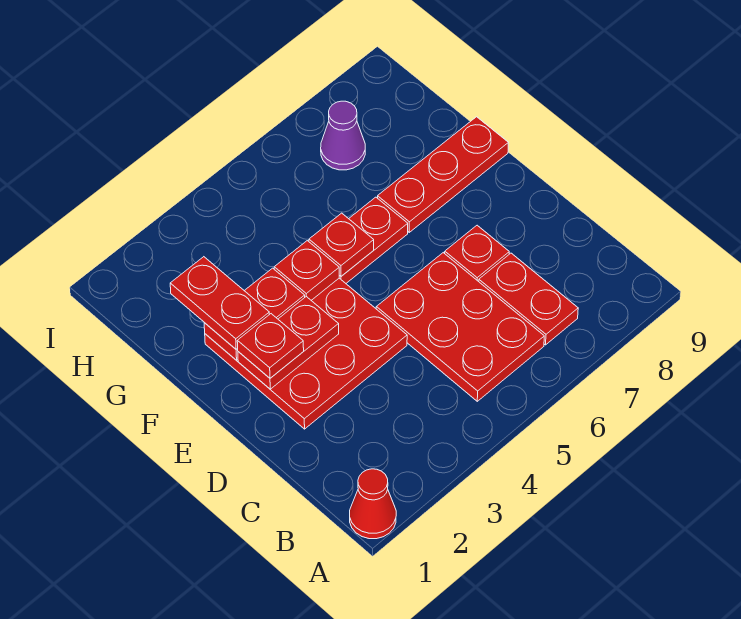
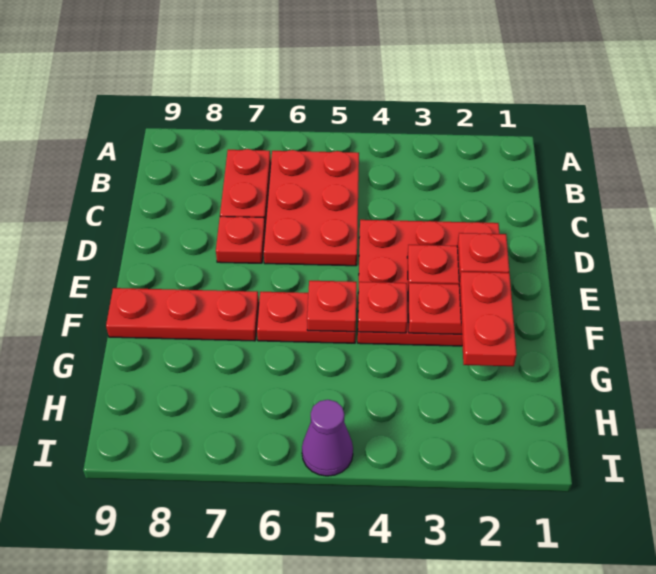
red cone A1 level 1 -> none
purple cone H7 level 1 -> purple cone I5 level 1

